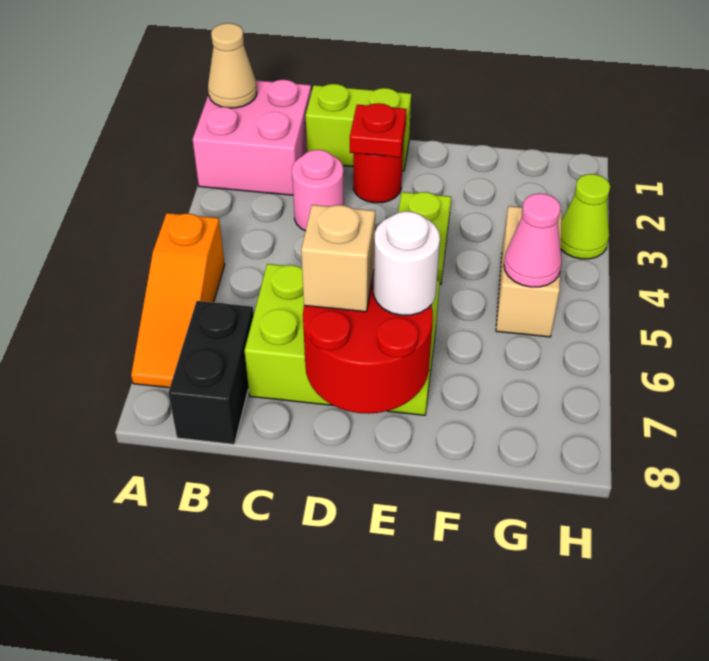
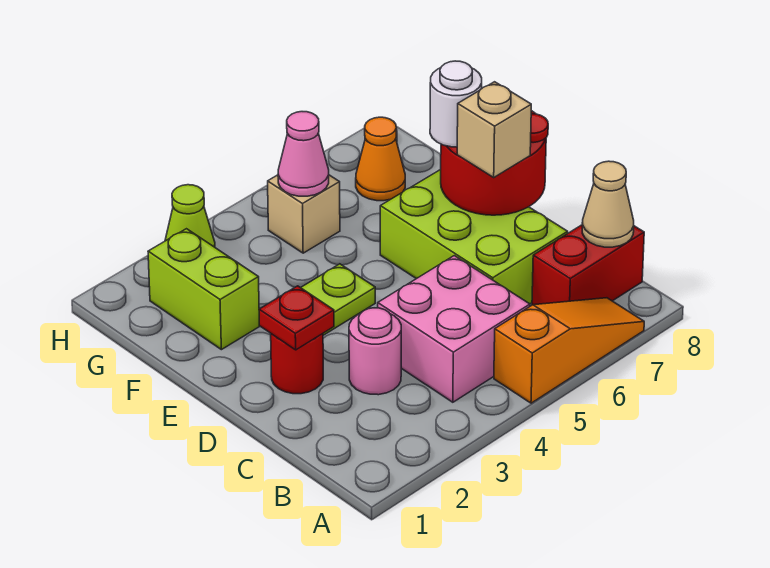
pink brick A1:B2 level 1 -> pink brick B4:C5 level 1
tan cone A1 level 2 -> tan cone B8 level 2
black brick B7:B8 level 1 -> red brick B7:B8 level 1
lime brick C1:D1 level 1 -> lime brick F2:G2 level 1
tan brick G4:G5 level 1 -> tan brick G5 level 1
none -> orange cone G7 level 1

